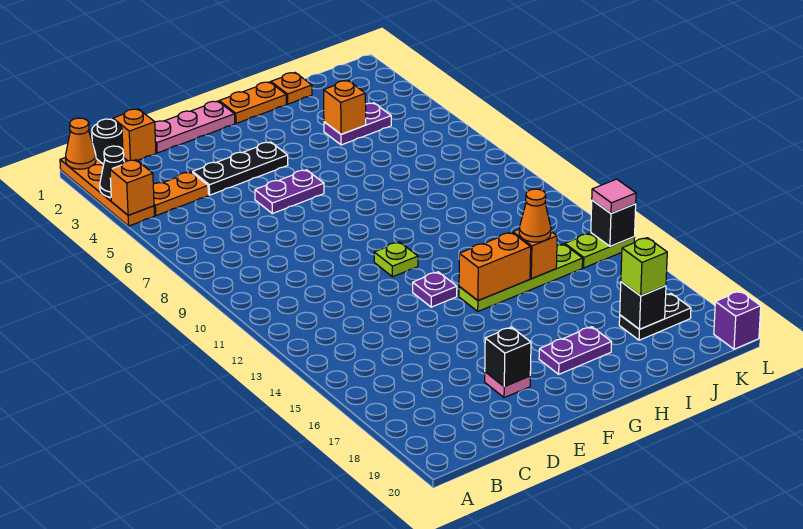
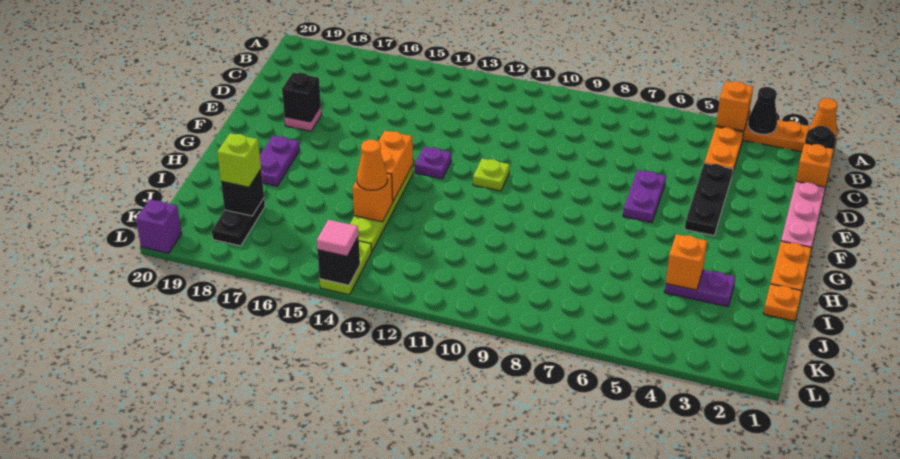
purple plate I4:J4 level 1 -> purple plate I3:I4 level 1

